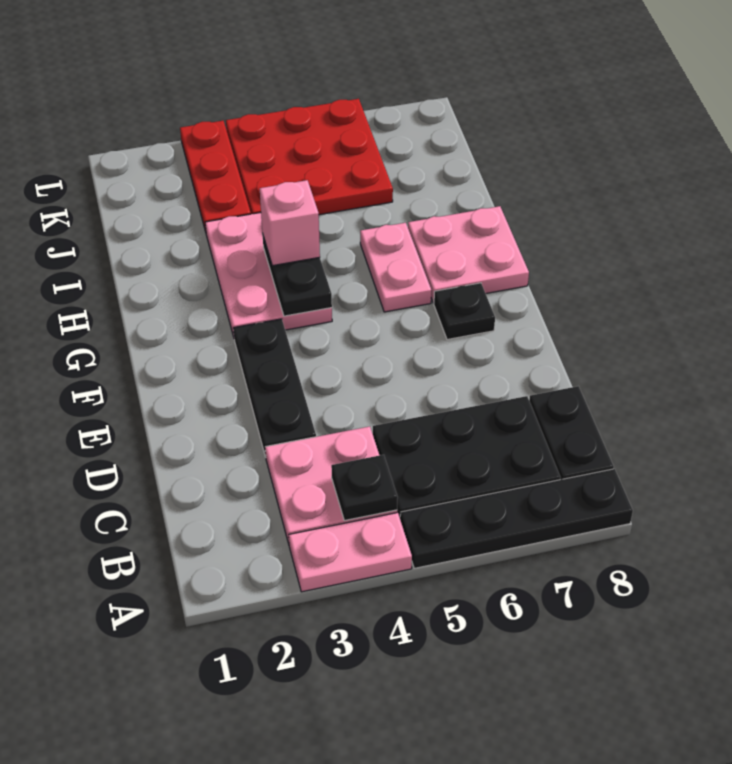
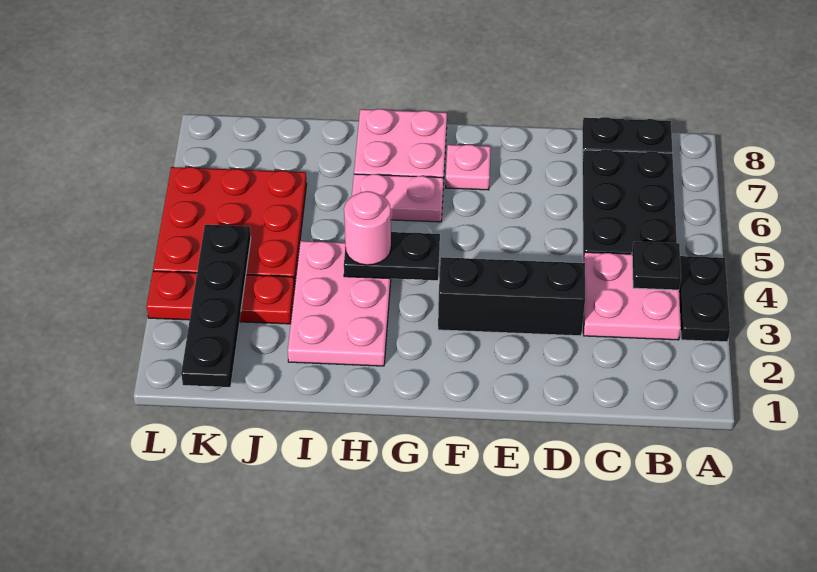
pink plate A3:A4 level 1 -> black plate A3:A4 level 1
black plate A5:A8 level 1 -> black plate K1:K4 level 2
black plate D3:F3 level 1 -> black brick D3:F3 level 1
black plate F7 level 1 -> pink plate F7 level 1
pink plate G3:I4 level 1 -> pink plate H2:I4 level 1
pink brick H4 level 3 -> pink round brick H4 level 3

